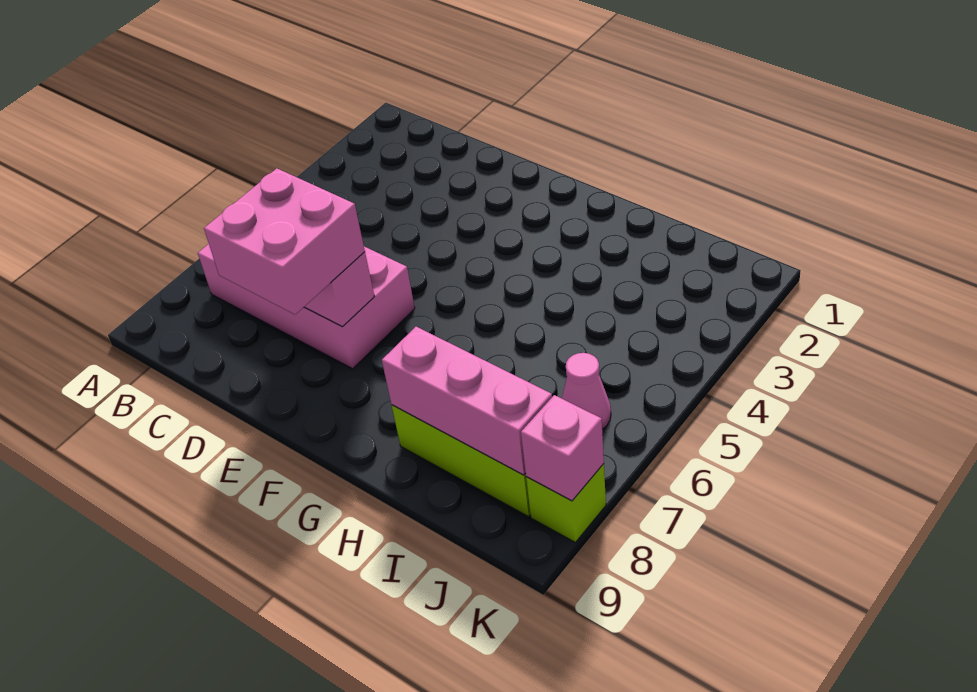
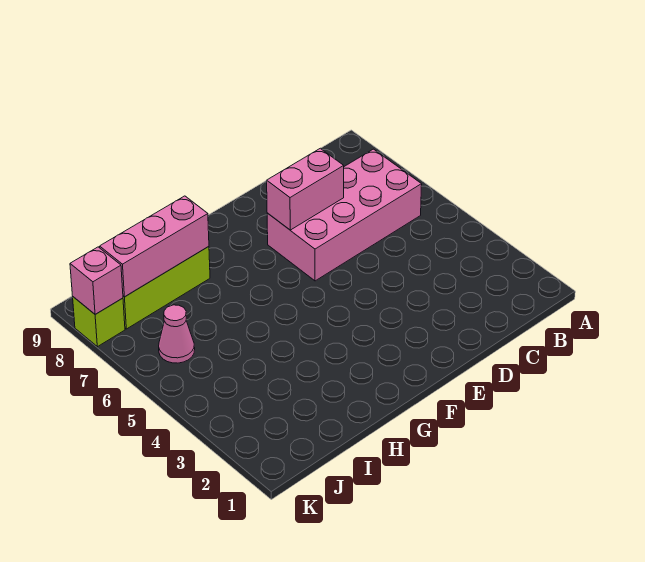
pink brick D7:E8 level 3 -> none

